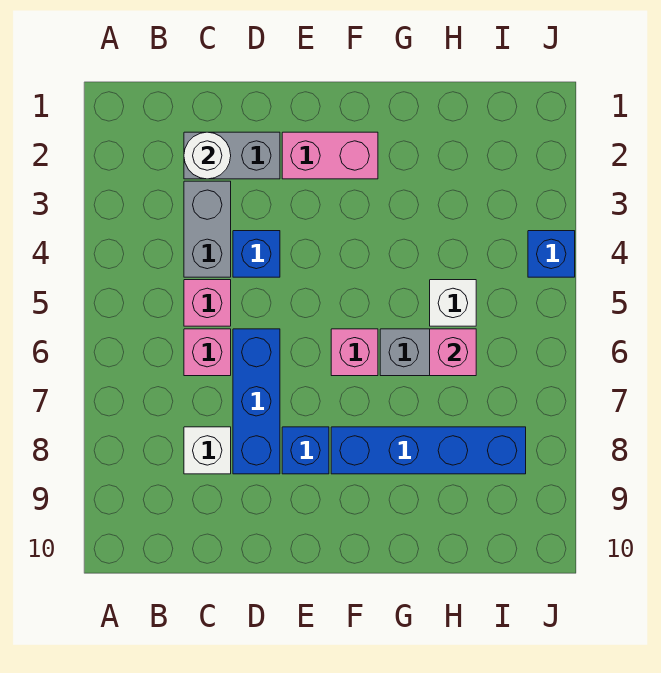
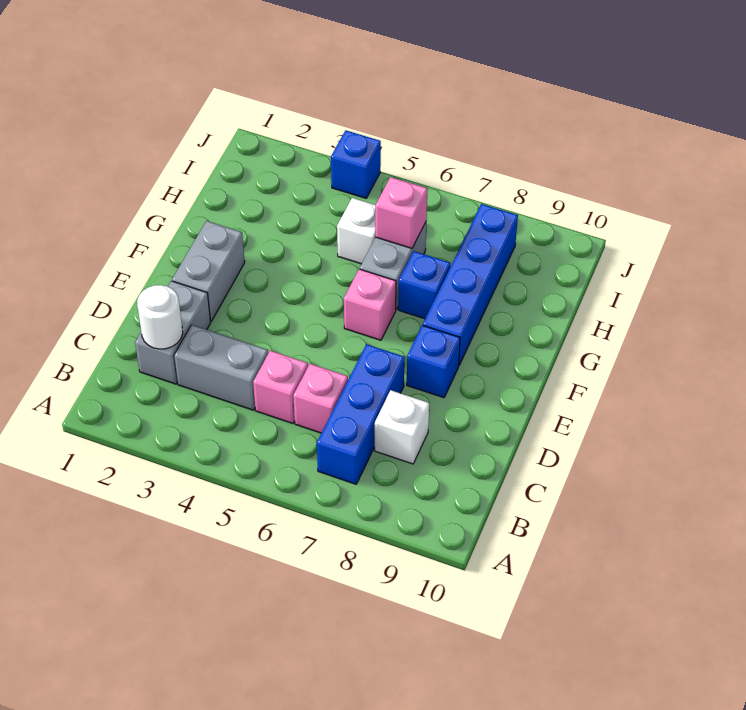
blue brick D4 level 1 -> blue brick G7 level 1
blue brick D6:D8 level 1 -> blue brick B7:D7 level 1
pink brick E2:F2 level 1 -> grey brick E2:F2 level 1

